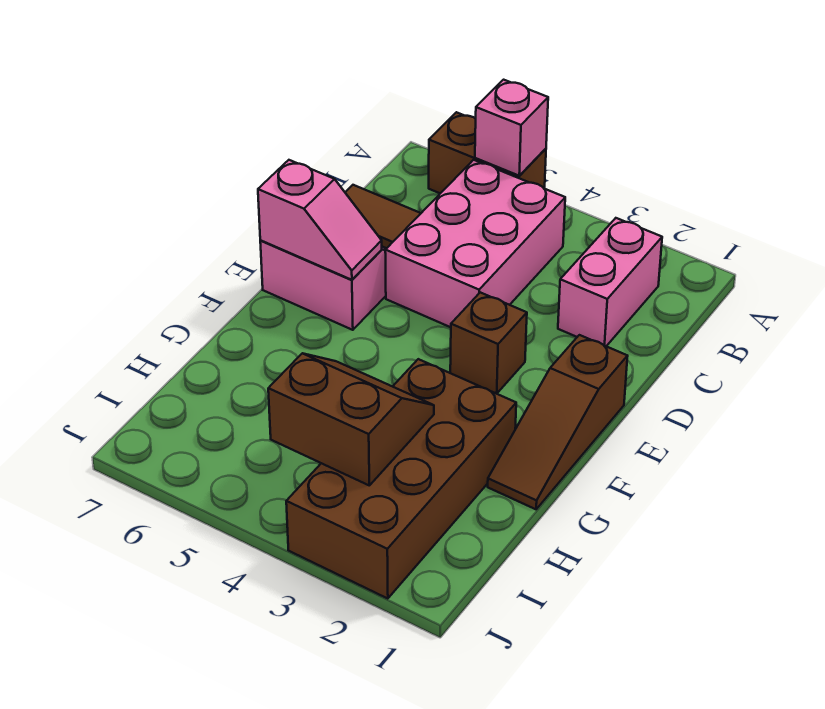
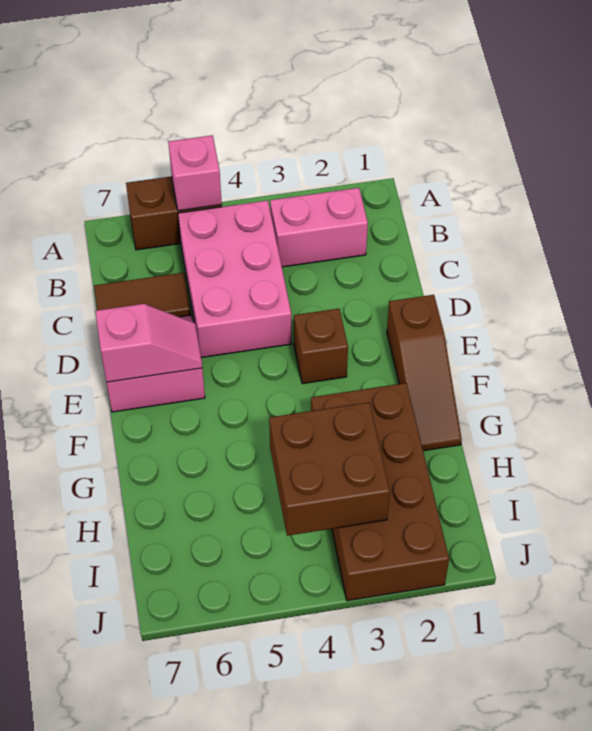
pink brick B2:C2 level 1 -> pink brick B2:B3 level 1
brown slope H3:I4 level 2 top I -> brown brick H3:I4 level 2

